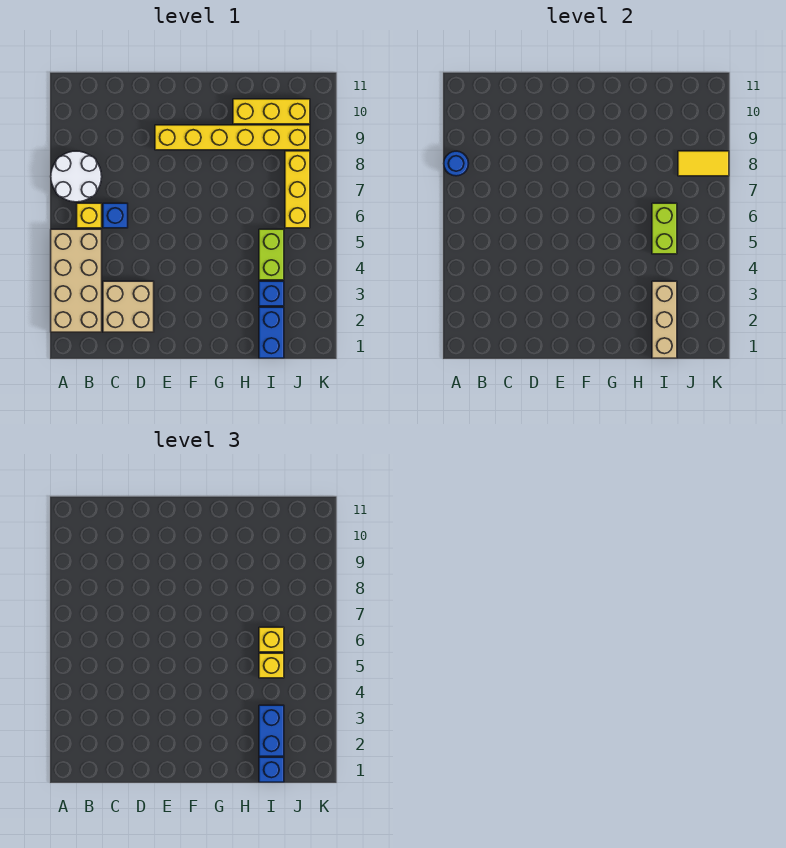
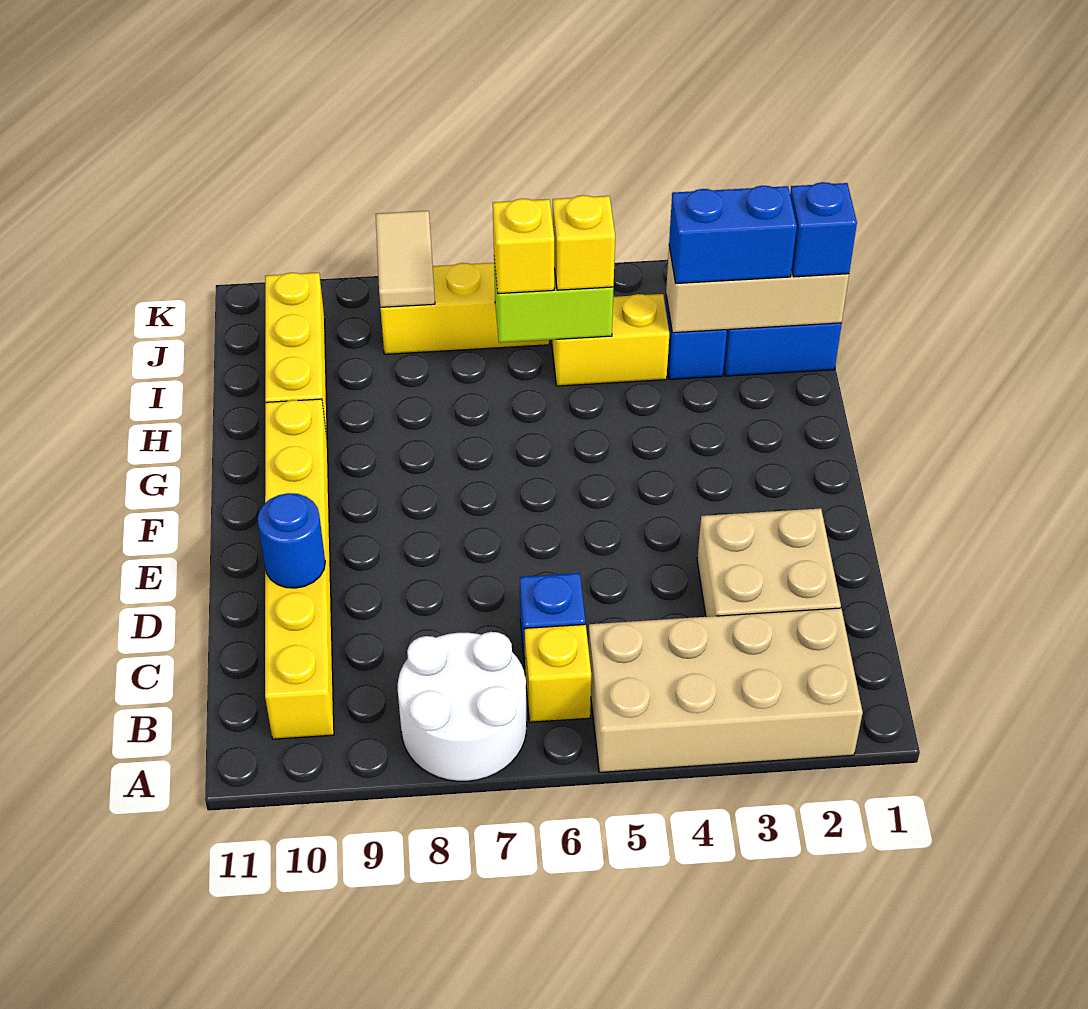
blue round brick A8 level 2 -> blue round brick D10 level 2
yellow brick E9:J9 level 1 -> yellow brick B10:G10 level 1
lime brick I4:I5 level 1 -> yellow brick I4:I5 level 1
yellow tile J8:K8 level 2 -> tan tile J8:K8 level 2

